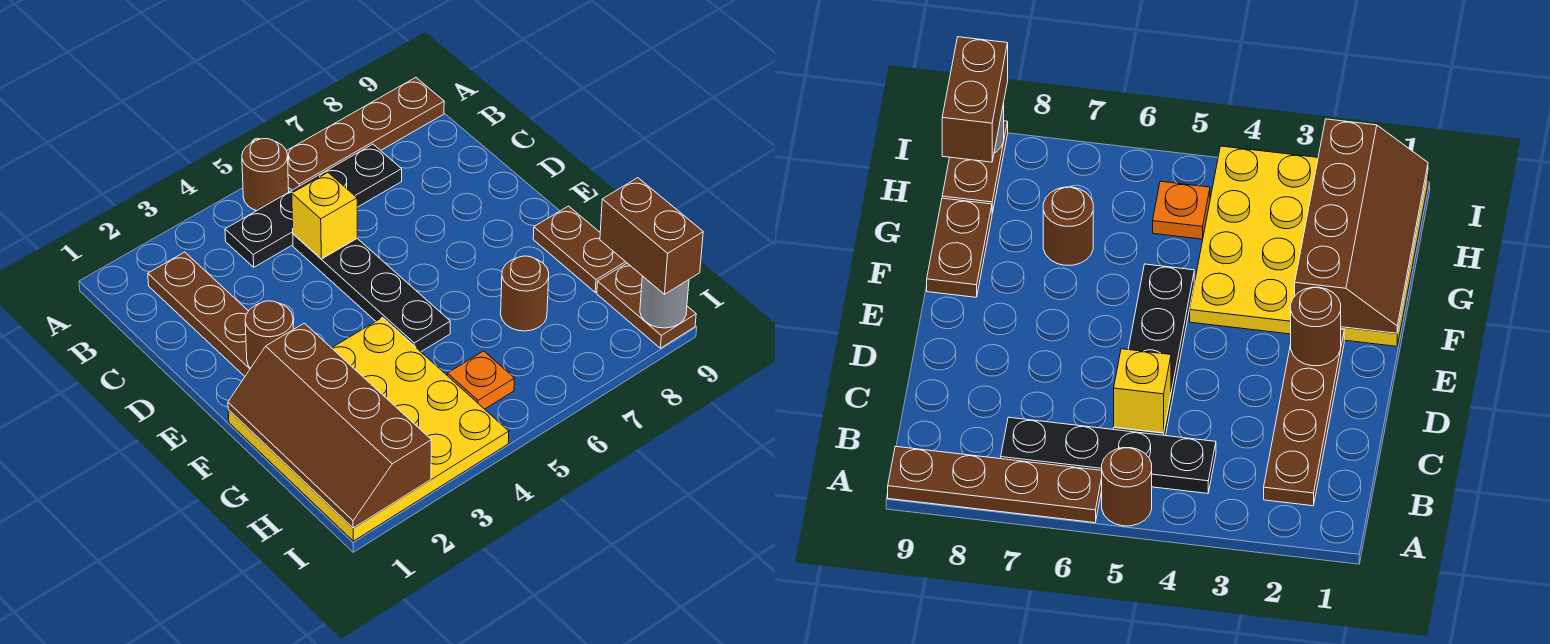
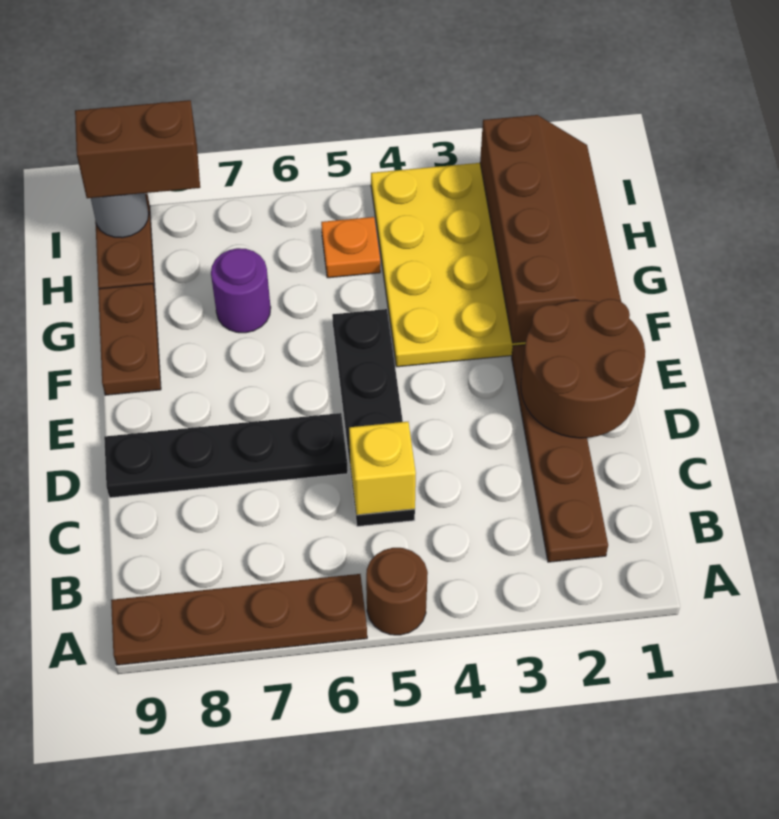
black plate B4:B7 level 1 -> black plate D6:D9 level 1
brown round brick E2 level 2 -> brown round brick D1:E2 level 2
brown round brick G7 level 1 -> purple round brick G7 level 1
brown brick H9:I9 level 3 -> brown brick I8:I9 level 3

